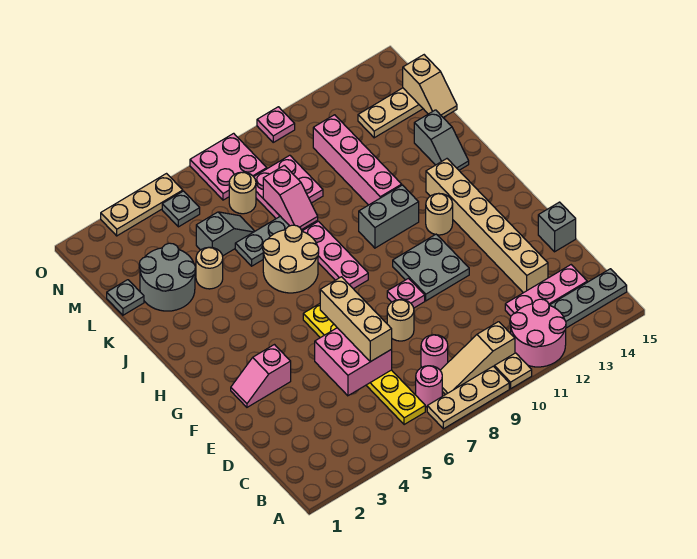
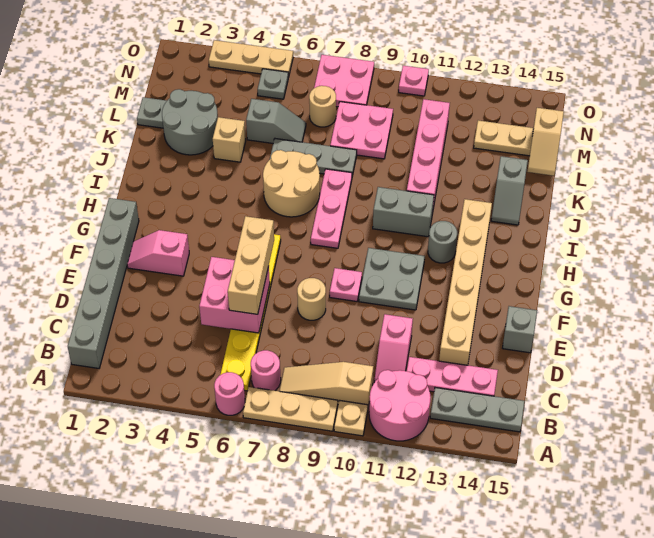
none -> grey brick B1:G1 level 1
pink round brick C8 level 1 -> pink round brick A6 level 1
tan round brick H12 level 1 -> grey round brick H12 level 1
tan round brick K4 level 1 -> tan brick K4 level 1
pink slope K8:L8 level 2 top L -> pink slope C11:D11 level 1 top D

